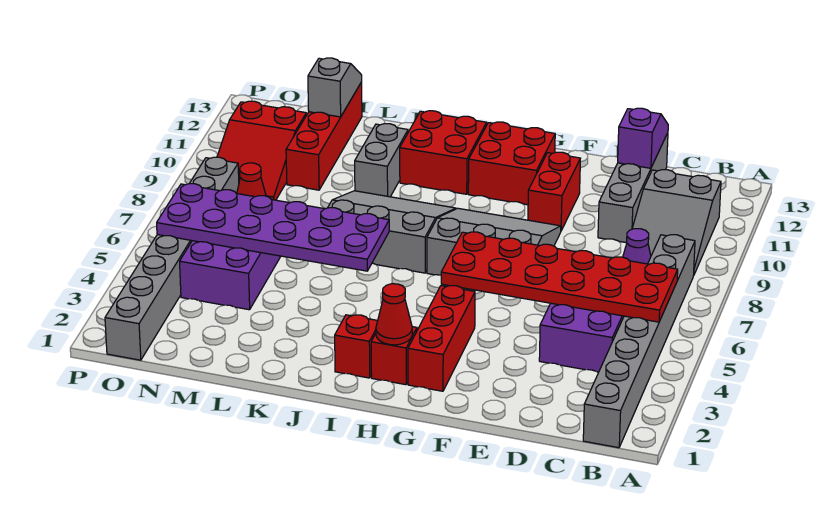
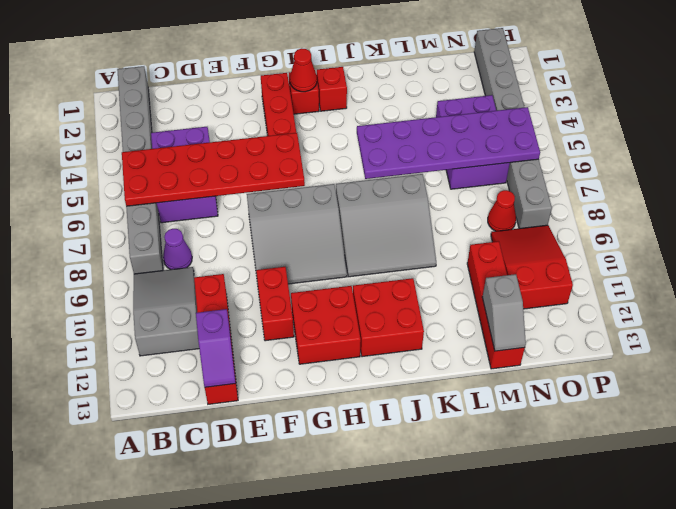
grey brick D10:D13 level 1 -> red brick D10:D13 level 1
grey brick K10:K11 level 1 -> none

